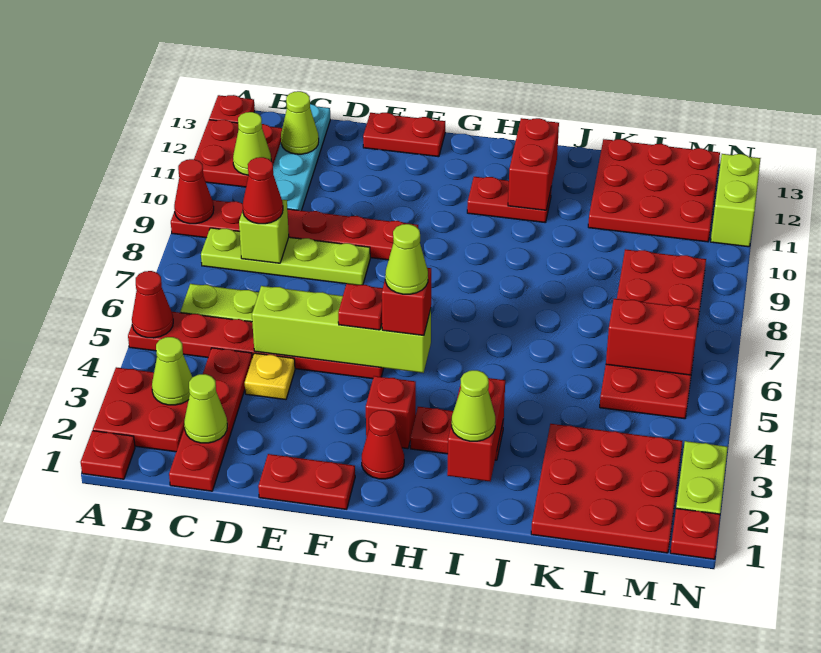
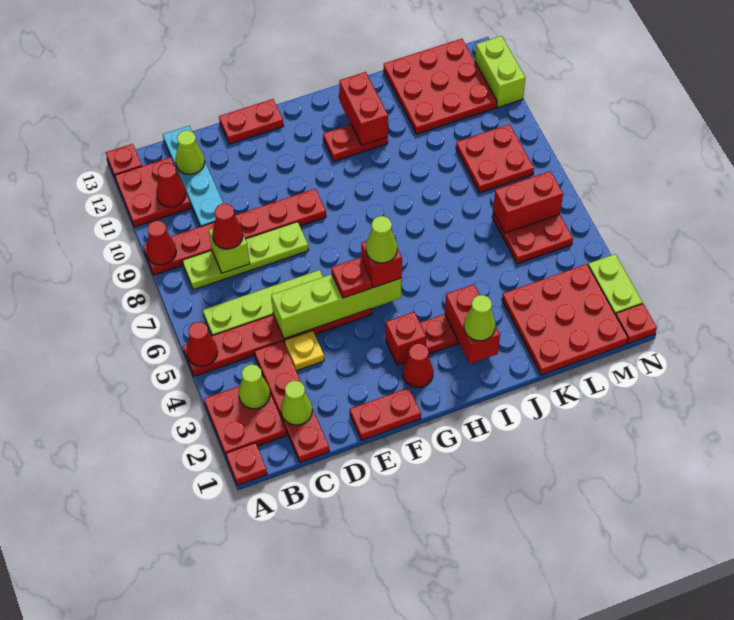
lime cone B11 level 2 -> red cone B11 level 2

